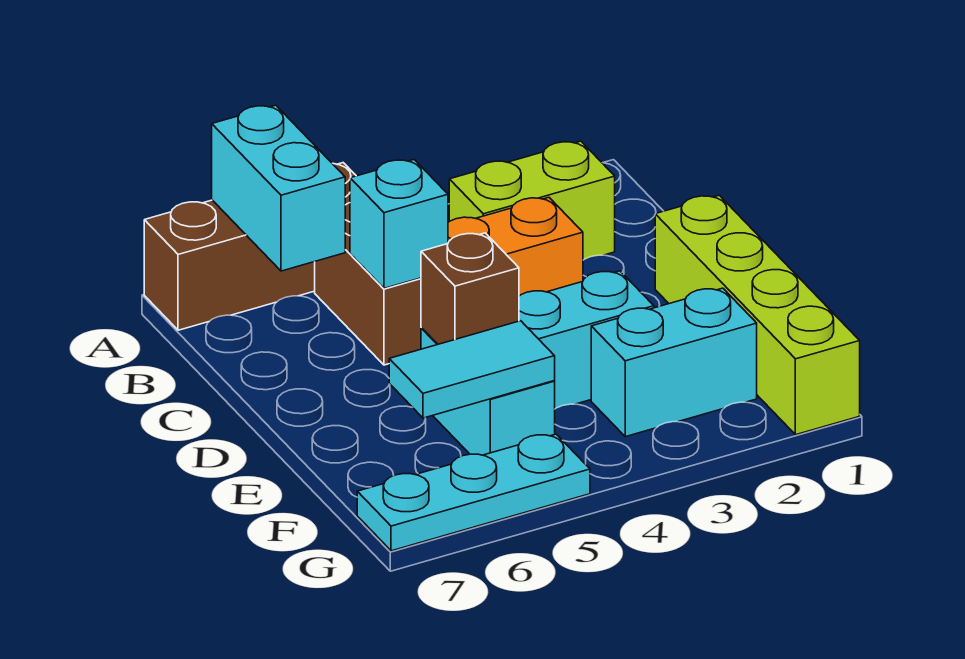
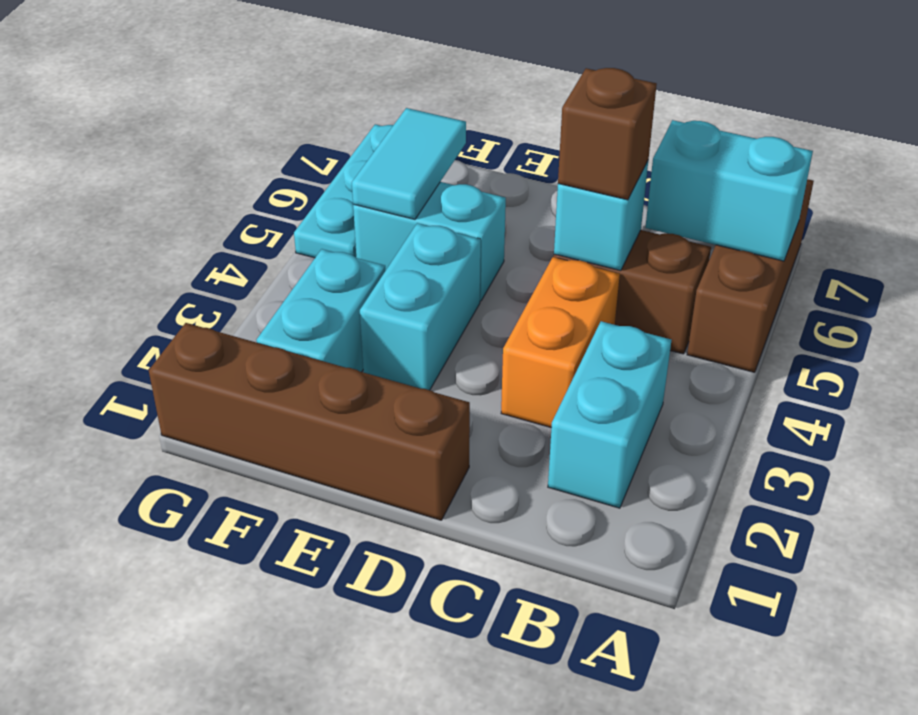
lime brick B2:B3 level 1 -> cyan brick B2:B3 level 1
lime brick D1:G1 level 1 -> brown brick D1:G1 level 1
brown brick E5 level 2 -> brown brick C5 level 3

